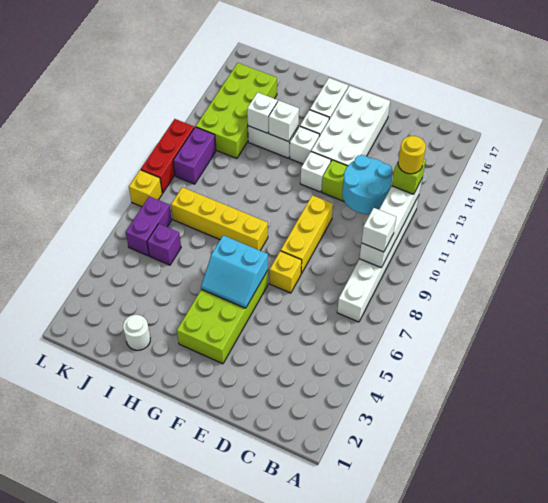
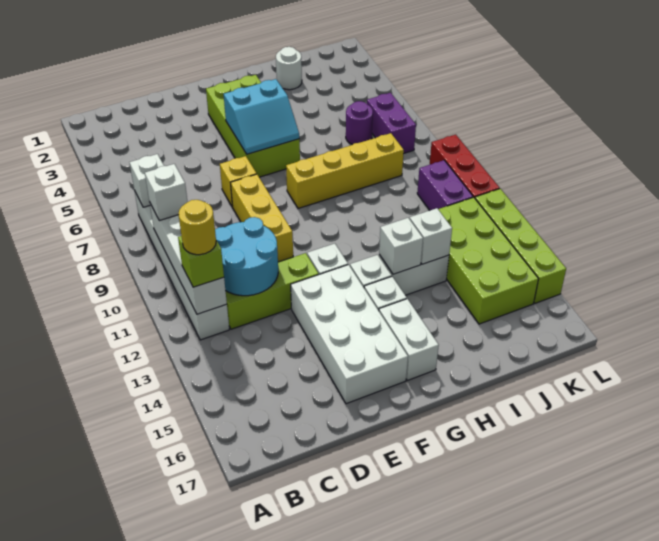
none -> white brick B7 level 2
cyan slope F5:G6 level 2 top 6 -> cyan slope F5:G6 level 2 top 5
purple brick J6 level 1 -> purple round brick J6 level 1
yellow brick L8 level 1 -> none
none -> lime brick L12:L15 level 1

